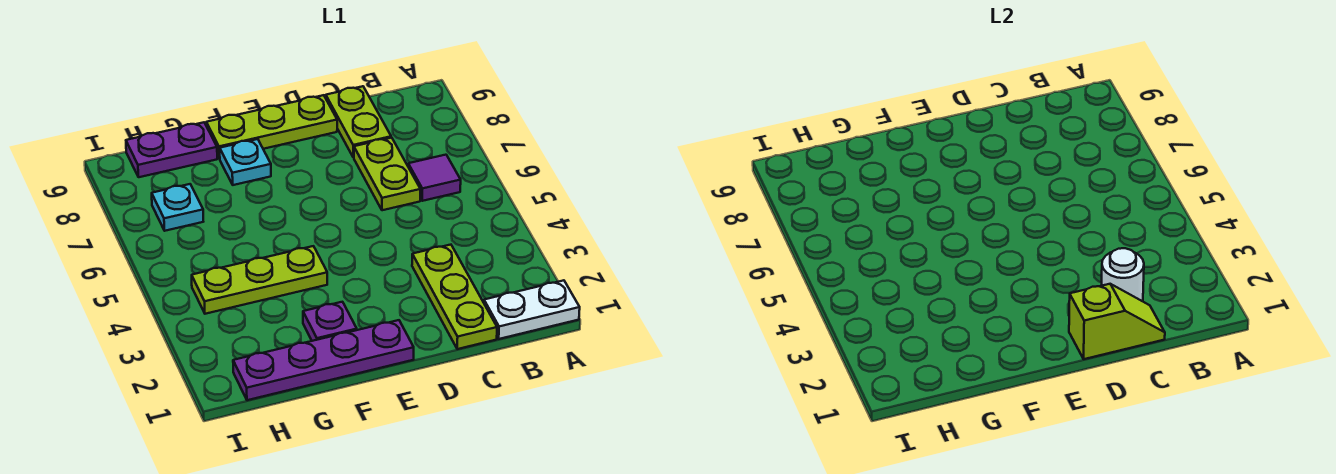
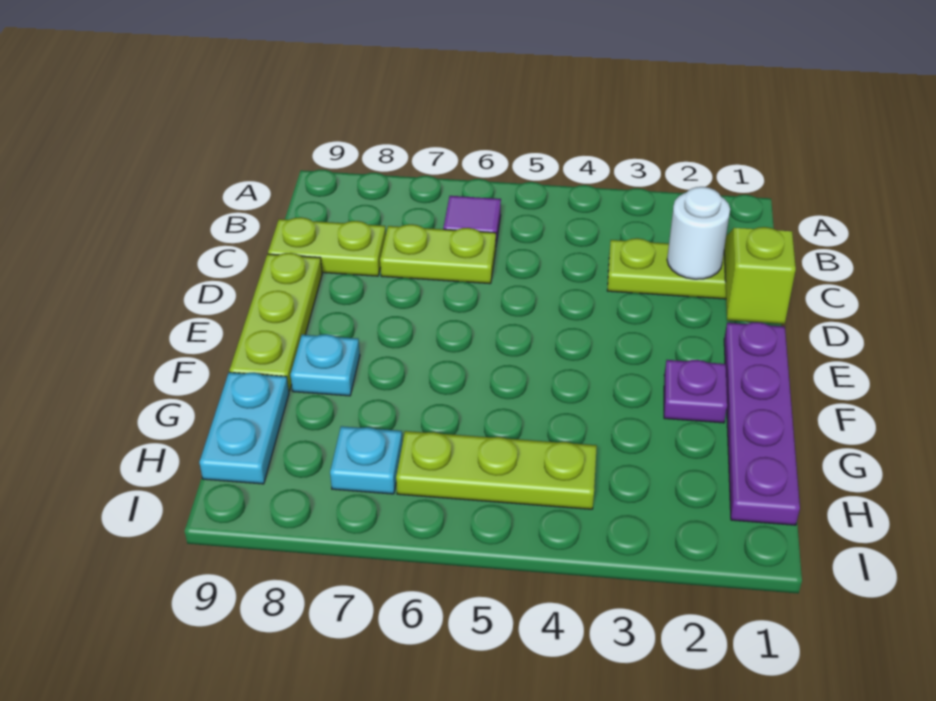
white plate A1:B1 level 1 -> none
lime plate F4:H4 level 1 -> lime plate H4:H6 level 1
purple plate G9:H9 level 1 -> cyan plate G9:H9 level 1

